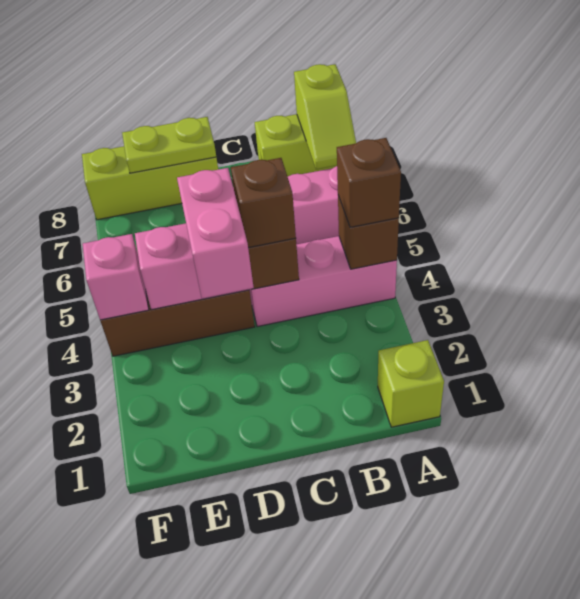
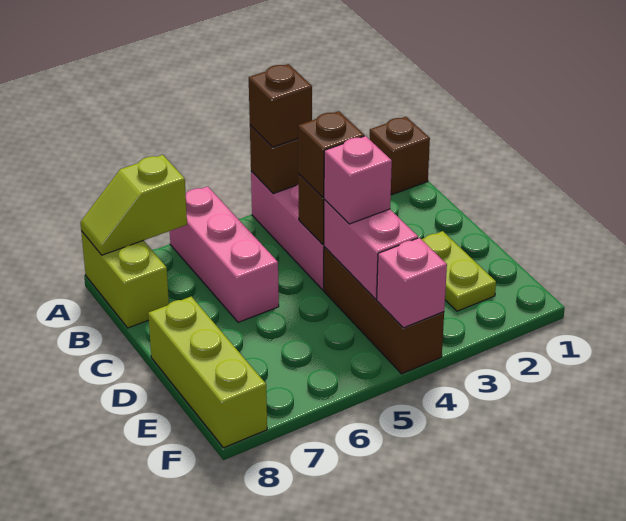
lime brick A1 level 1 -> brown brick A1 level 1
lime slope A7:A8 level 2 top 8 -> lime slope A7:A8 level 2 top 7
pink brick D3:D4 level 3 -> pink brick D4 level 3
lime plate D8:E8 level 2 -> lime plate D2:E2 level 1

